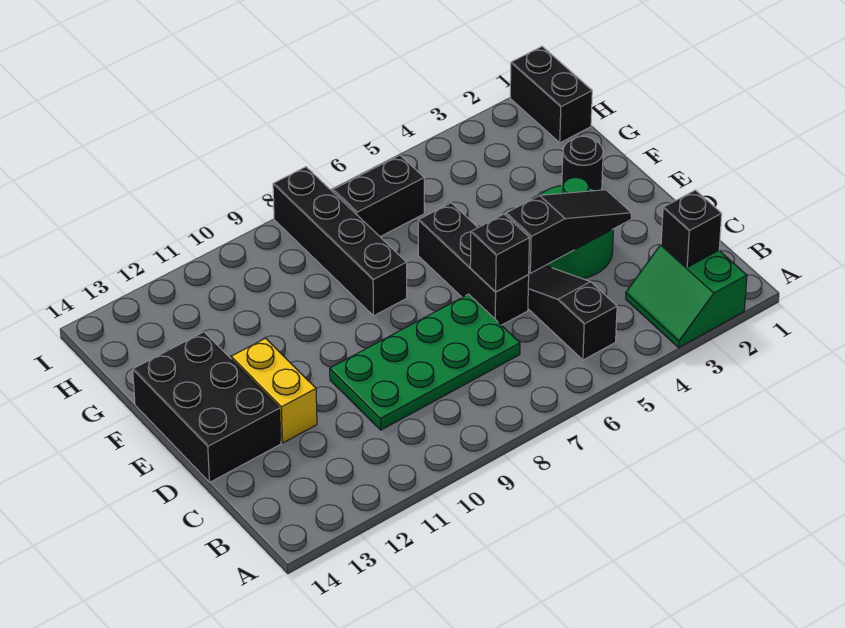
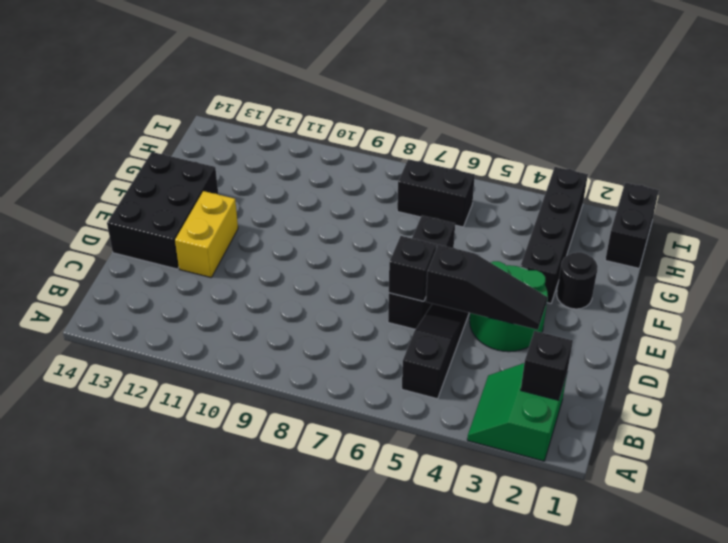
green plate C7:D10 level 1 -> none
black brick F8:I8 level 1 -> black brick F3:I3 level 1

